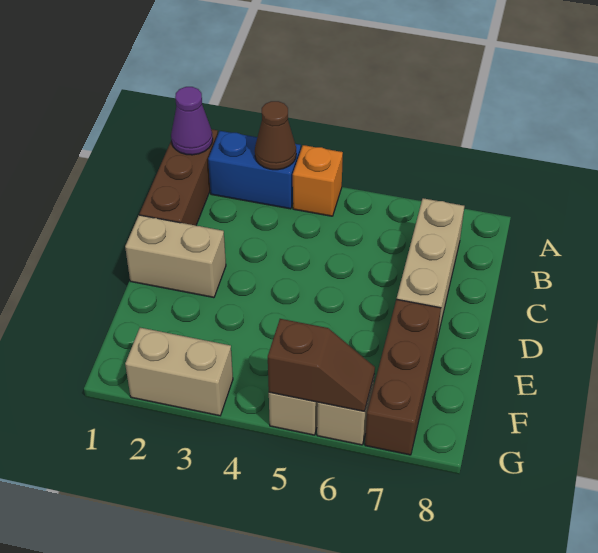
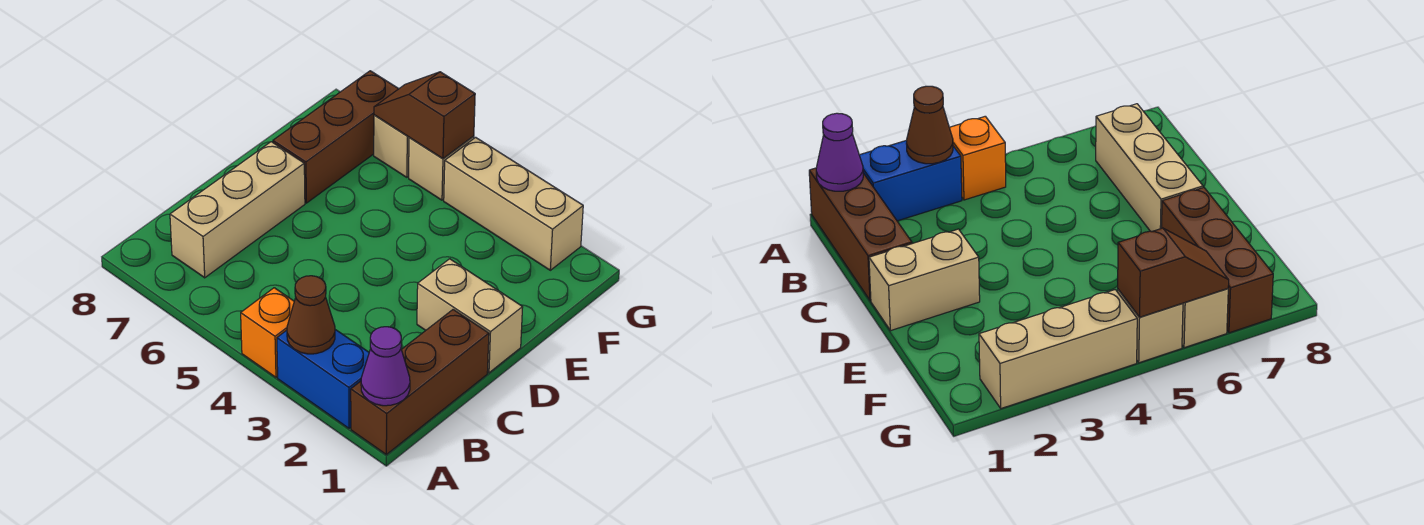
tan brick G2:G3 level 1 -> tan brick G2:G4 level 1

